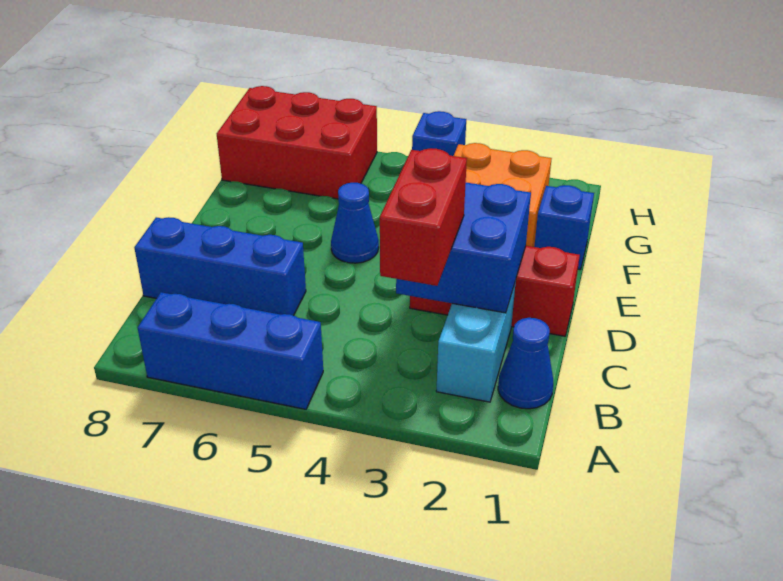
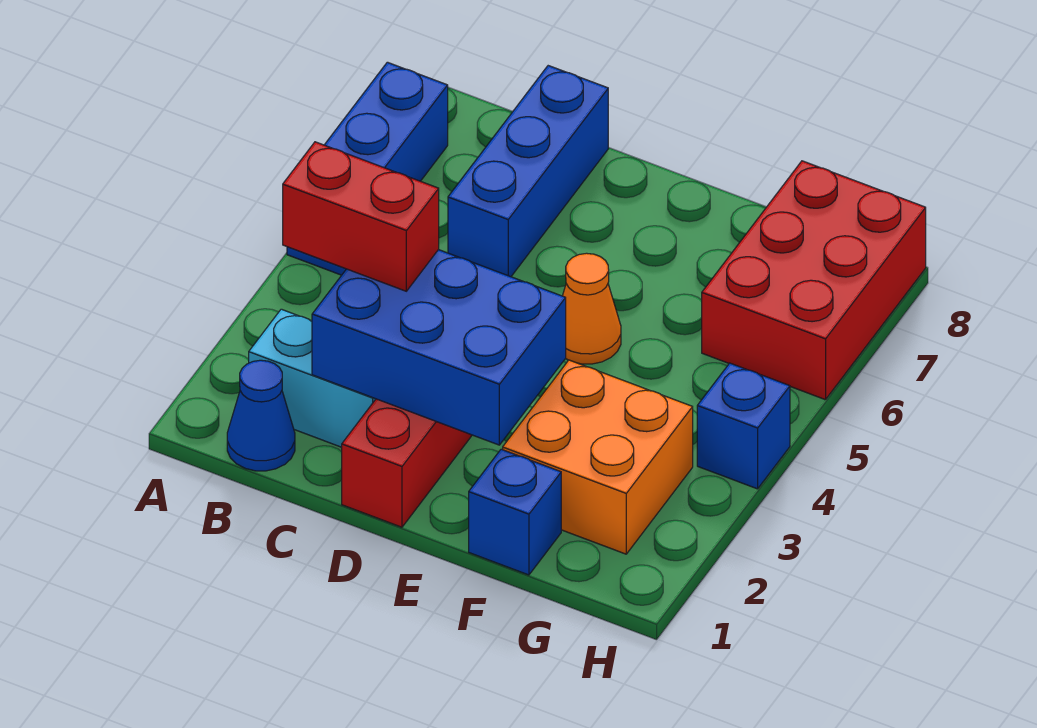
blue brick C2:D3 level 2 -> blue brick C2:E3 level 2
blue cone E5 level 1 -> orange cone E5 level 1

